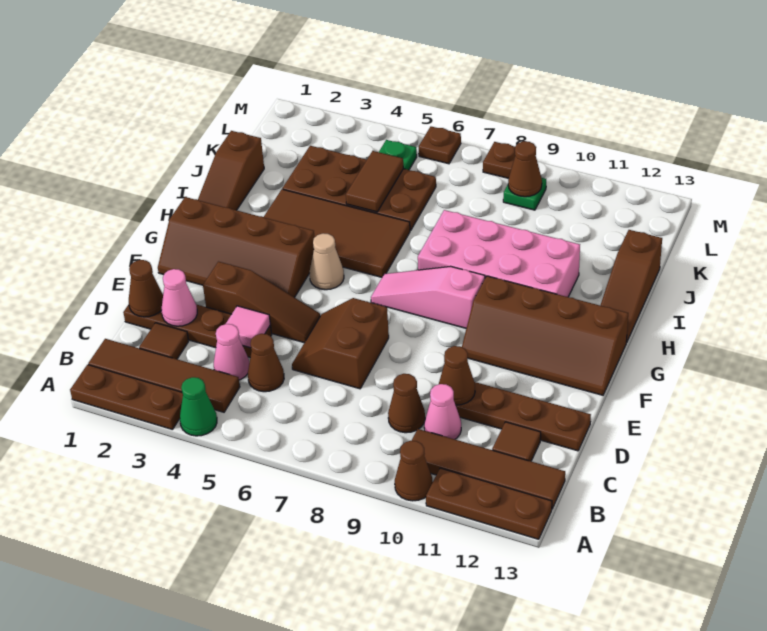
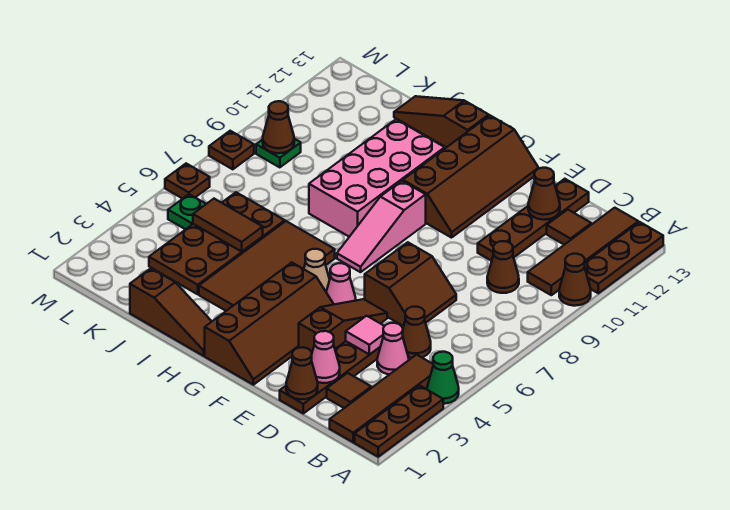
pink cone C10 level 1 -> pink cone F5 level 1
brown slope D6:E7 level 1 top 7 -> brown slope D6:E7 level 1 top E
brown cone D10 level 2 -> brown cone D12 level 2
brown slope H13:J13 level 1 top J -> brown slope H13:J13 level 1 top H

